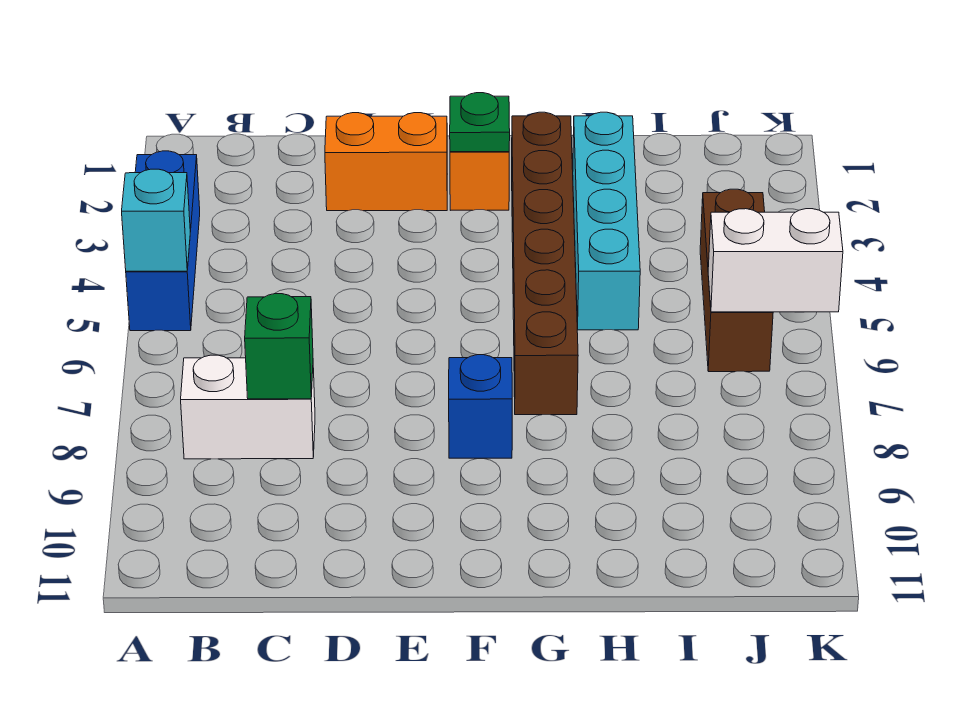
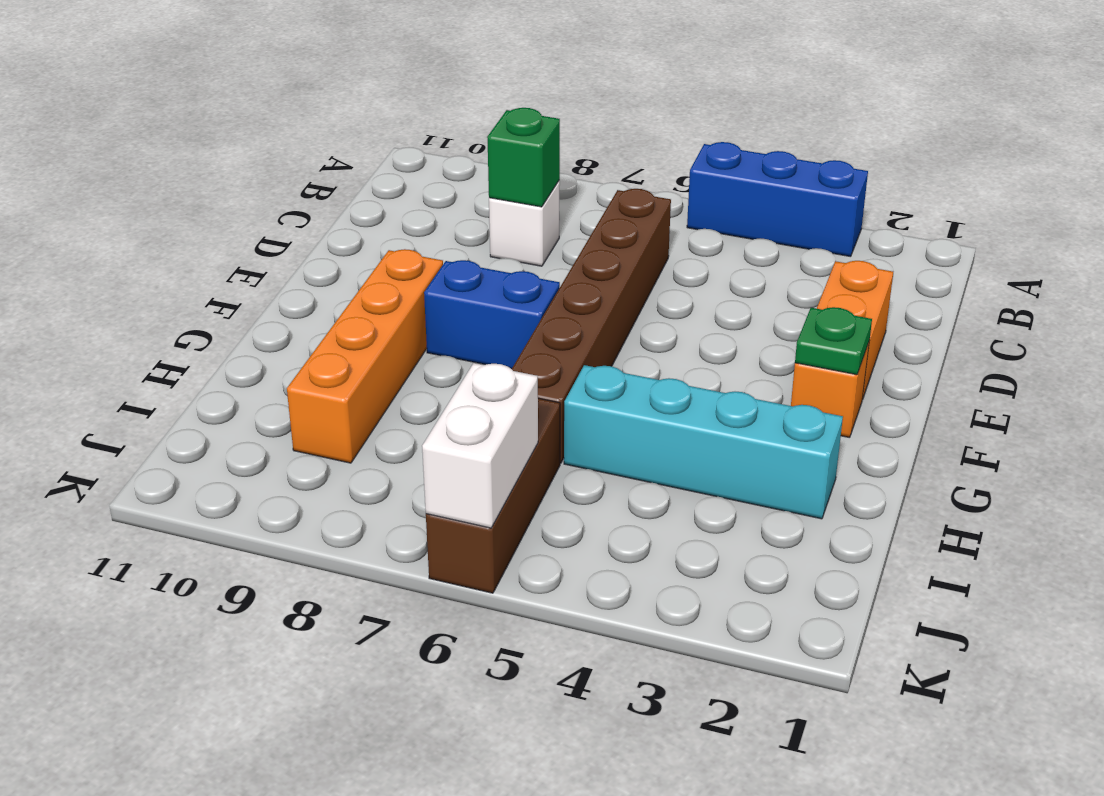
cyan brick A5 level 2 -> none
white brick B8:C8 level 1 -> white brick C8 level 1
blue brick F8 level 1 -> blue brick F7:F8 level 1
none -> orange brick F9:I9 level 1
brown brick G2:G7 level 1 -> brown brick C6:H6 level 1
brown brick J4:J6 level 1 -> brown brick I6:K6 level 1

